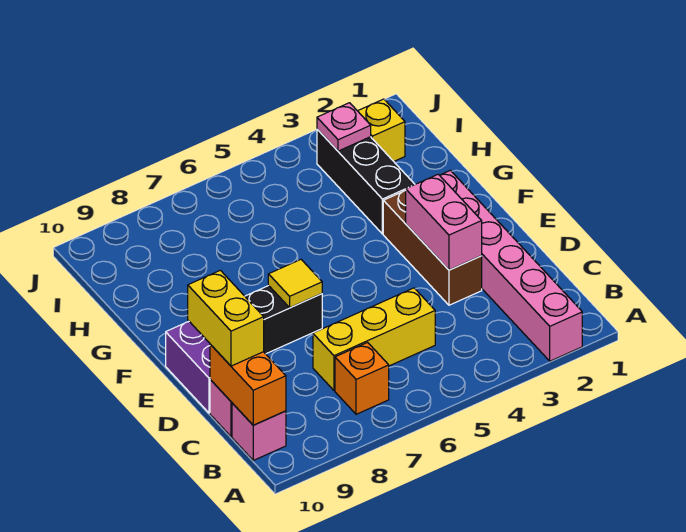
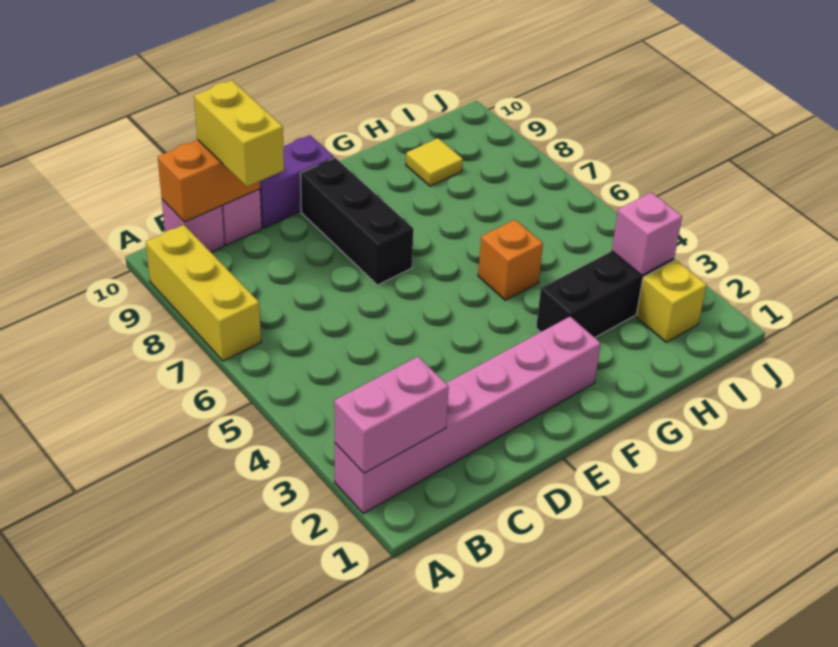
orange brick B7 level 1 -> orange brick G5 level 1
yellow brick C5:C7 level 1 -> yellow brick A7:A9 level 1
yellow brick C10:D10 level 3 -> yellow brick C9:C10 level 3
brown brick D3:F3 level 1 -> none
pink brick D3:E3 level 2 -> pink brick A2:B2 level 2
yellow tile E7 level 2 -> yellow tile H9 level 1
pink plate I3 level 2 -> pink brick I3 level 2

